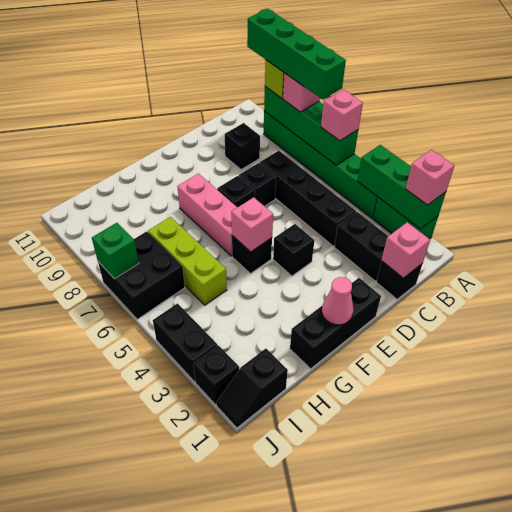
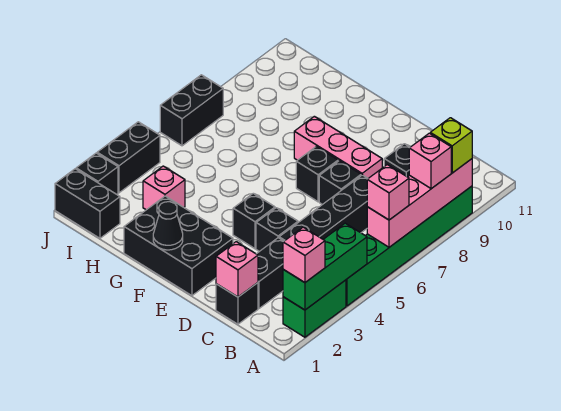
green brick A6:A9 level 2 -> pink brick A6:A9 level 2
green brick A7:A10 level 4 -> none
black brick E1:G1 level 1 -> black brick E1:G2 level 1
pink cone F1 level 2 -> black cone F1 level 2
black brick F5 level 1 -> black brick D4 level 1
pink brick F5 level 2 -> pink brick H3 level 1
pink brick F6:F8 level 1 -> pink brick D8:F8 level 1
lime brick H5:H7 level 1 -> none
black slope I1:J1 level 1 top I -> black brick I1:J1 level 1
black brick I6:J7 level 1 -> black brick J6:J7 level 1
green brick J7 level 2 -> none

